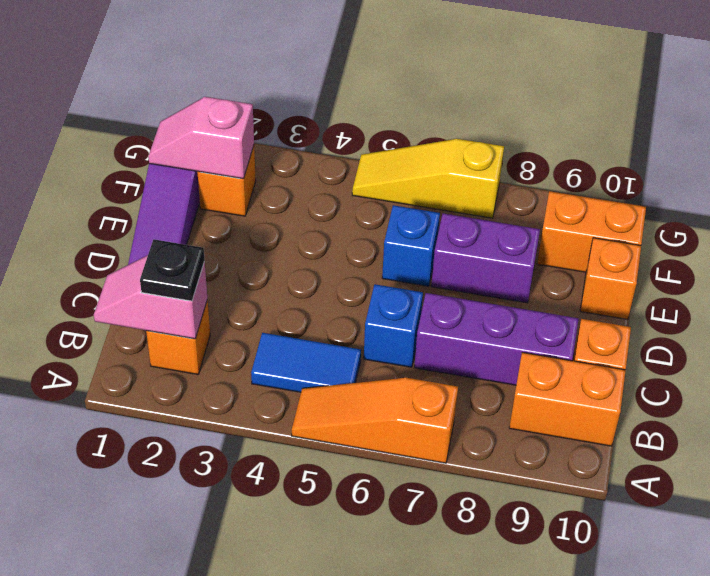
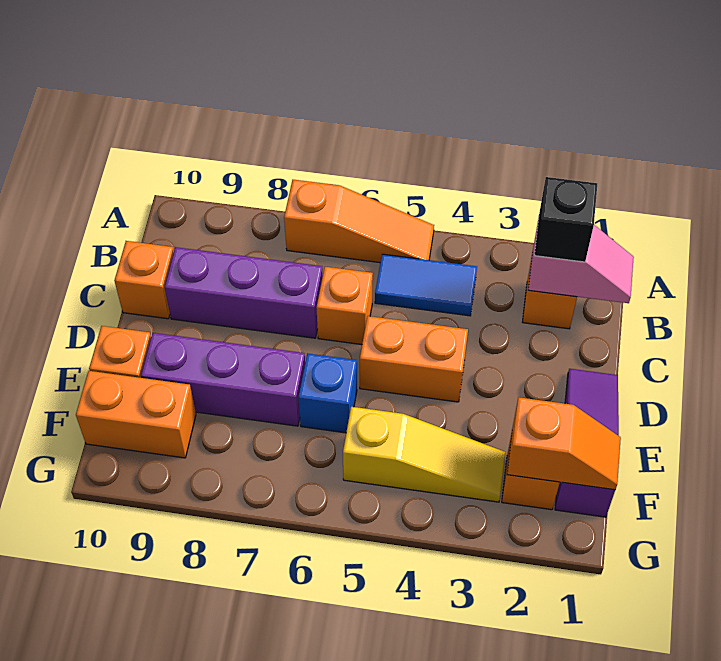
black plate B2 level 3 -> black brick B2 level 3
orange brick B9:B10 level 1 -> orange brick D4:D5 level 1
blue brick C6 level 1 -> orange brick C6 level 1
purple brick E7:E8 level 1 -> purple brick E7:E9 level 1
pink slope F1:F2 level 2 top 2 -> orange slope F1:F2 level 2 top 2
yellow slope G5:G7 level 1 top 7 -> yellow slope F3:F5 level 1 top 5

